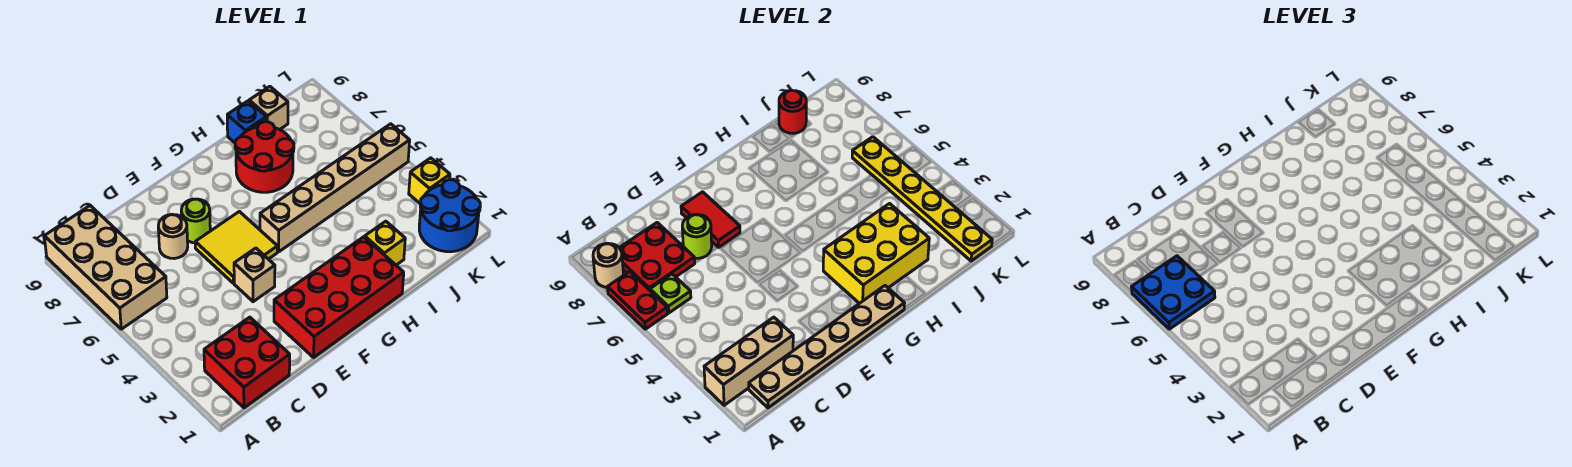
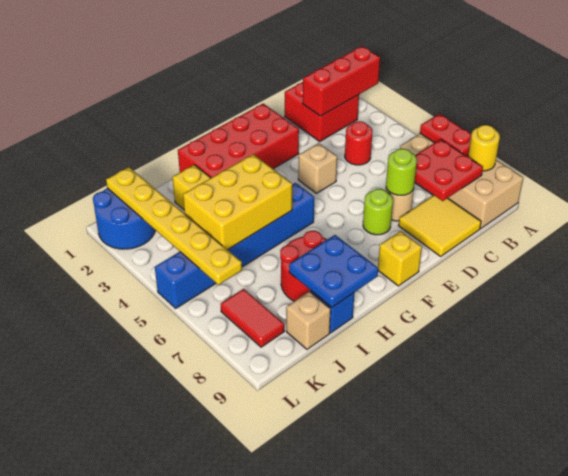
tan brick A2:C2 level 2 -> red brick A2:C2 level 2
blue plate A6:B7 level 3 -> blue plate H8:I9 level 2
tan round brick A8 level 2 -> yellow round brick A8 level 2
tan plate B1:G1 level 2 -> none
lime plate B6 level 2 -> none
yellow tile E5:F6 level 1 -> yellow tile C8:D9 level 1
red tile E7:E8 level 2 -> red tile K7:K8 level 1
yellow brick G2:I3 level 2 -> yellow brick H4:J5 level 2
tan brick G5:L5 level 1 -> blue brick G5:L5 level 1
red round brick J9 level 2 -> red round brick C4 level 1
yellow brick L3 level 1 -> yellow brick F9 level 1

